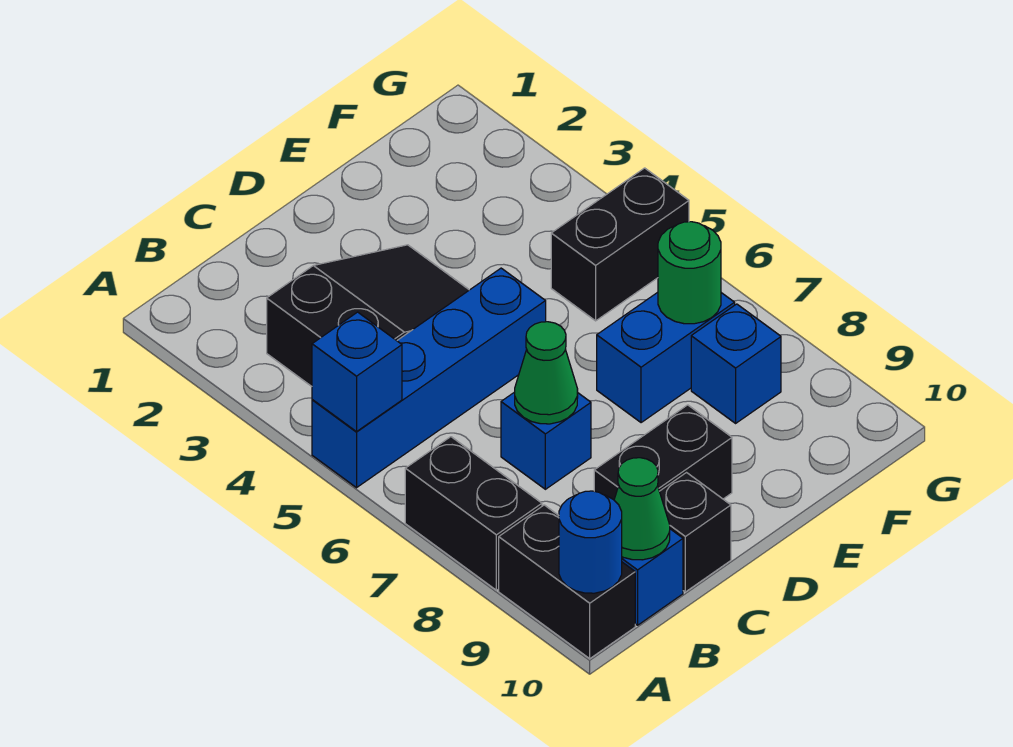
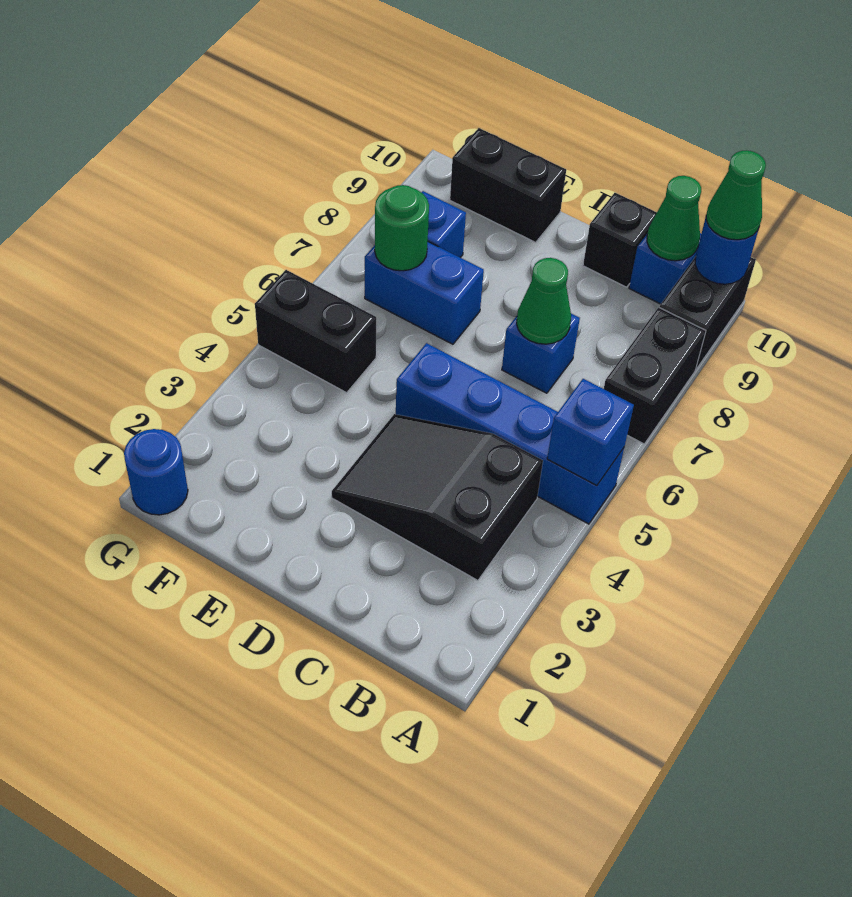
none -> green cone A10 level 3
black brick C9:D9 level 1 -> black brick E10:F10 level 1
none -> blue round brick G1 level 1

